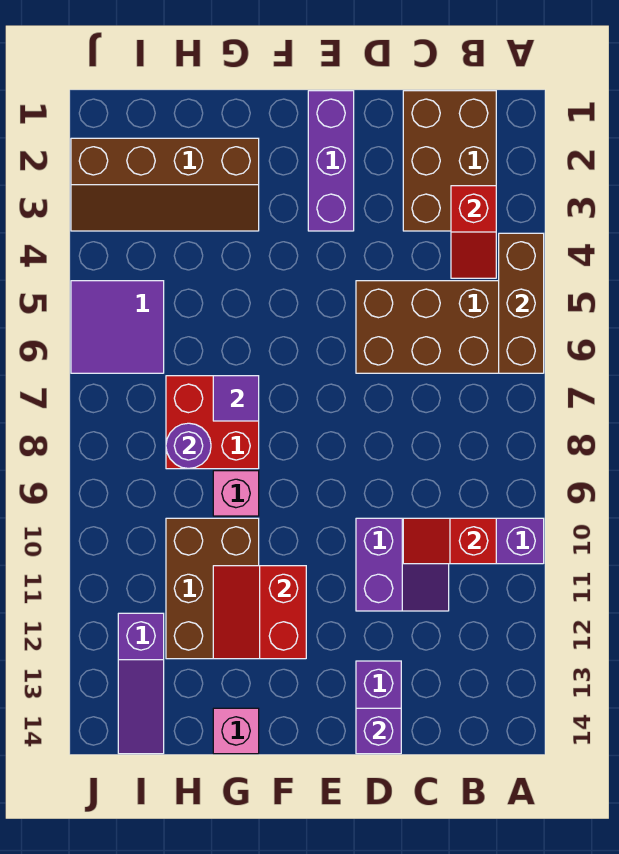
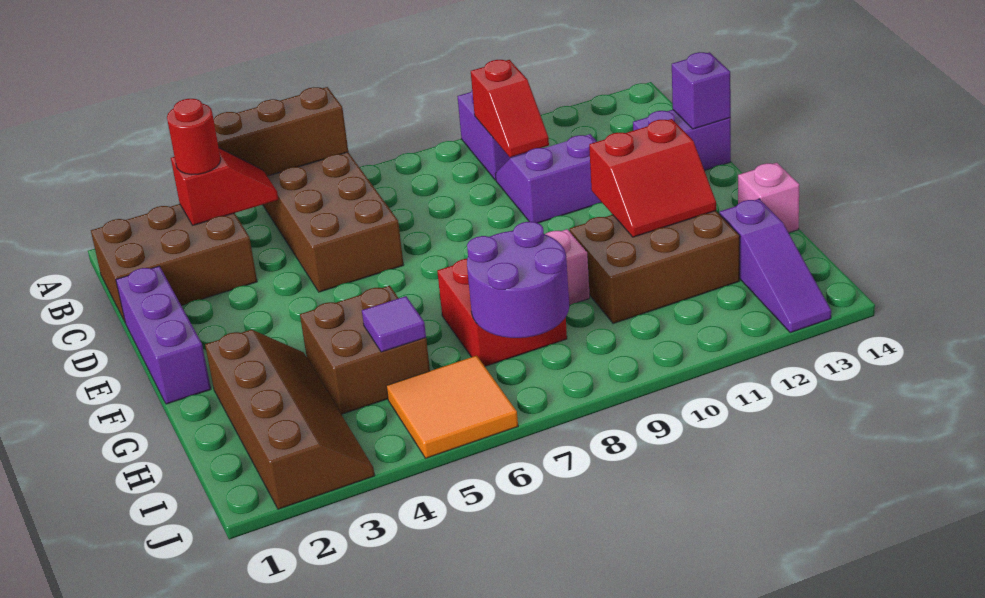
none -> red round brick B3 level 3
purple brick E1:E3 level 1 -> purple brick D1:F1 level 1
none -> brown brick G4:H5 level 1
purple tile G7 level 2 -> purple tile H5 level 2
purple round brick H8 level 2 -> purple round brick H7:I8 level 2
purple tile I5:J6 level 1 -> orange tile I5:J6 level 1
purple slope I12:I14 level 1 top 12 -> purple slope H13:J13 level 1 top H

